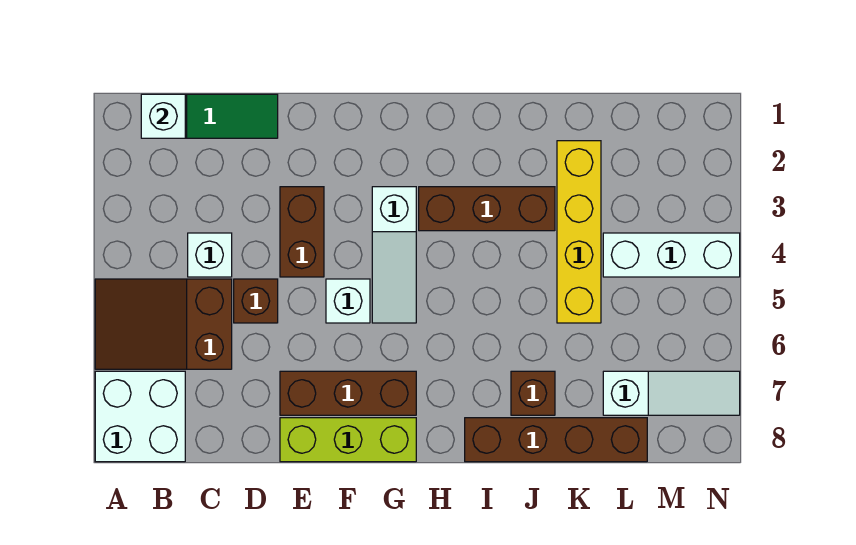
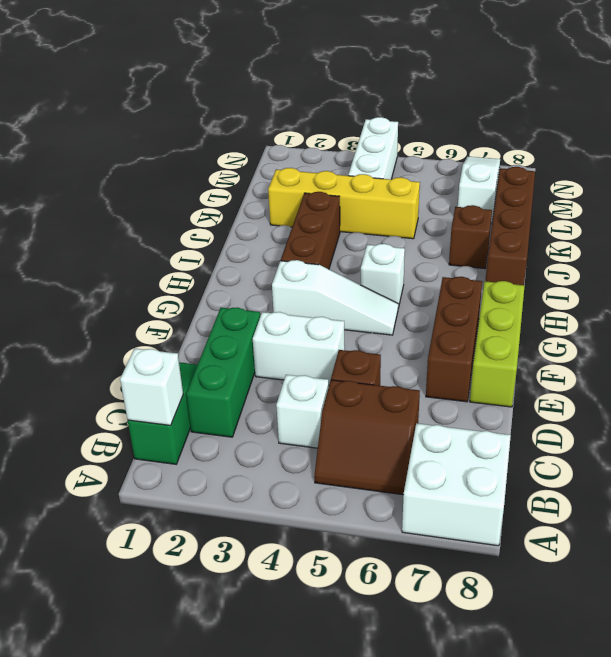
brown slope A5:C6 level 1 top C -> brown slope B5:C6 level 1 top C
none -> green brick C2:E2 level 1
brown brick E3:E4 level 1 -> white brick E3:E4 level 1
white brick F5 level 1 -> white brick H5 level 1

